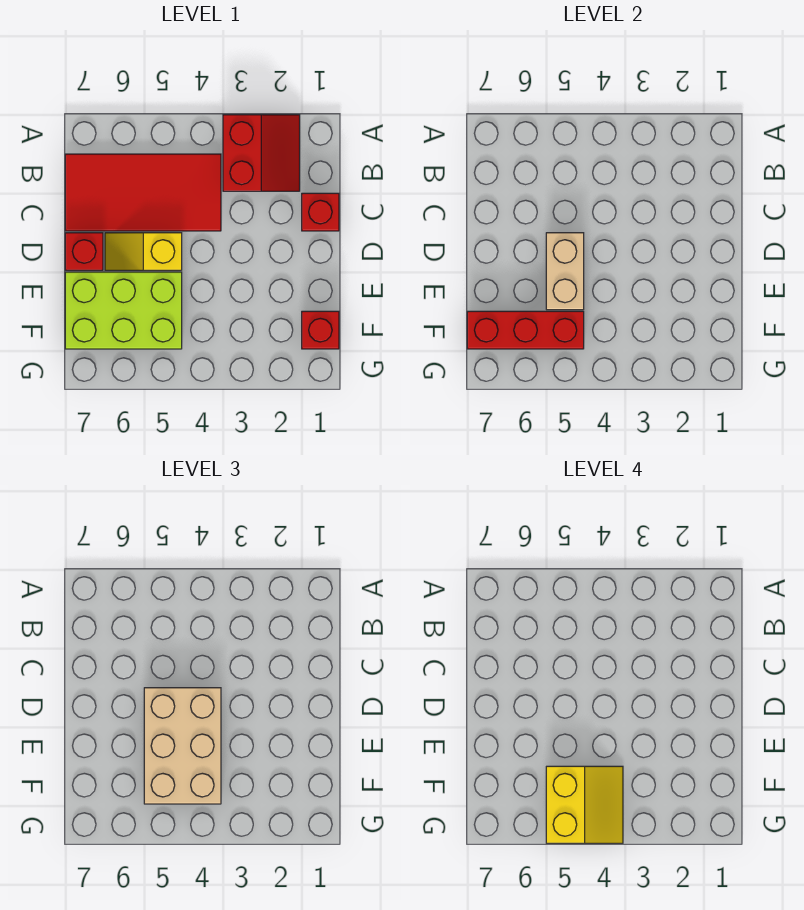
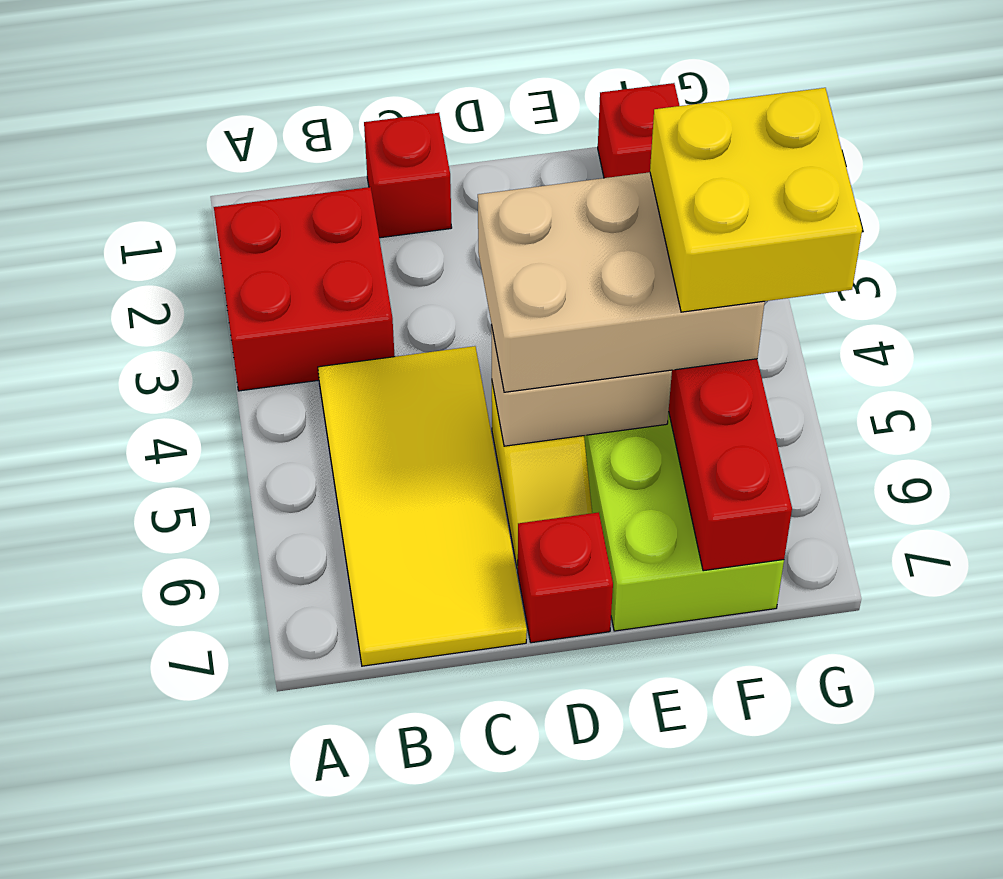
red slope A2:B3 level 1 top 3 -> red brick A2:B3 level 1
red tile B4:C7 level 1 -> yellow tile B4:C7 level 1
yellow slope F4:G5 level 4 top 5 -> yellow brick F4:G5 level 4

